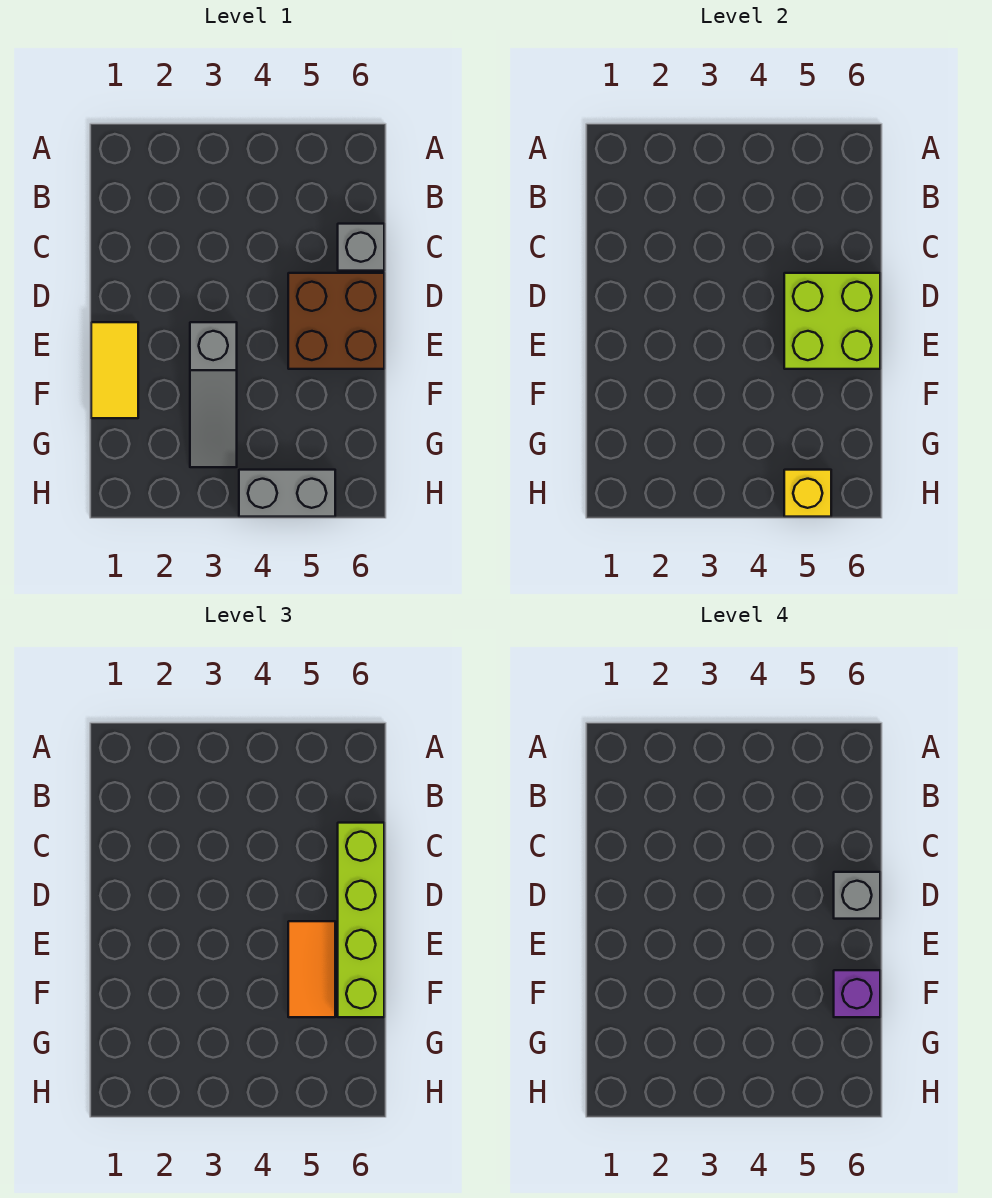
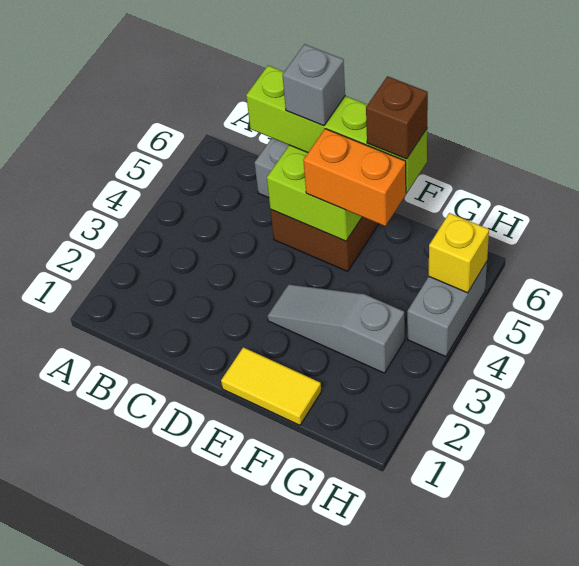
grey slope E3:G3 level 1 top E -> grey slope E3:G3 level 1 top G
orange tile E5:F5 level 3 -> orange brick E5:F5 level 3
purple brick F6 level 4 -> brown brick F6 level 4

